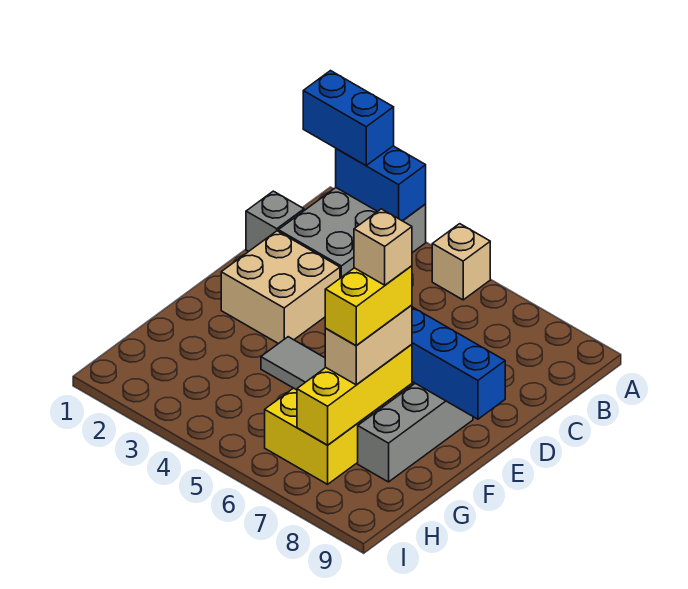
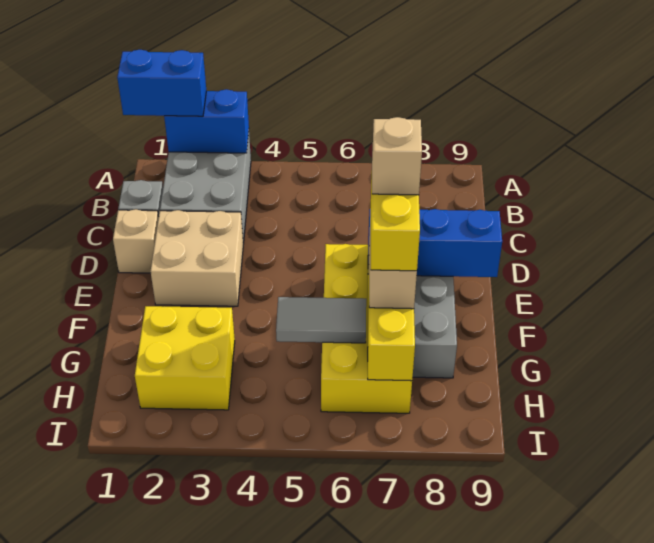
tan brick A5 level 1 -> tan brick D1 level 1
none -> yellow brick G2:H3 level 1

